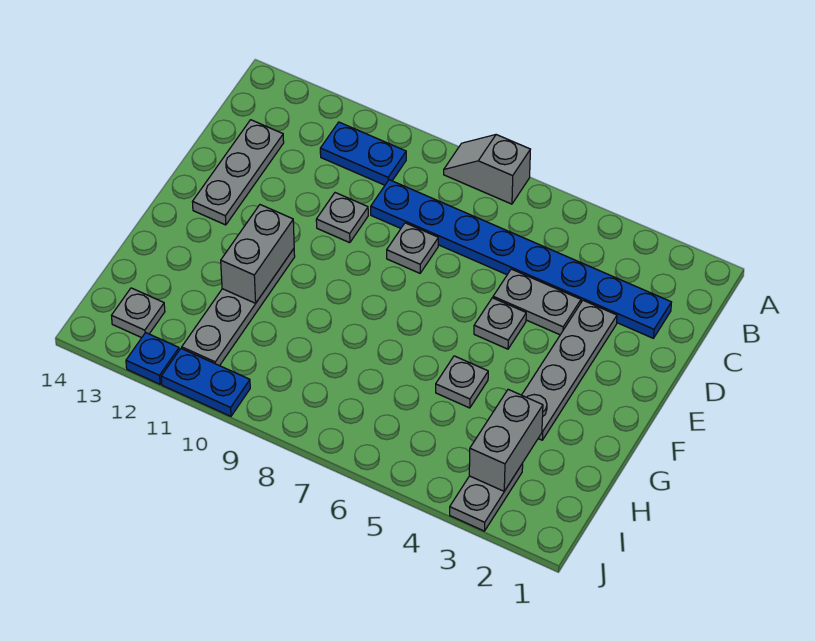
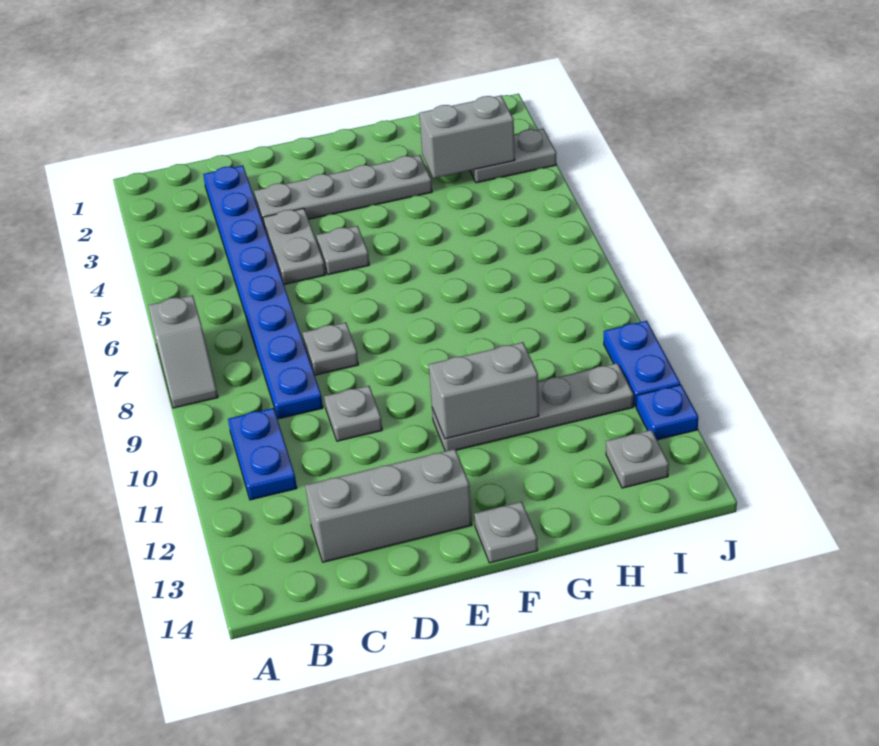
grey plate C13:E13 level 1 -> grey brick C13:E13 level 1
grey plate G5 level 1 -> grey plate F14 level 1

